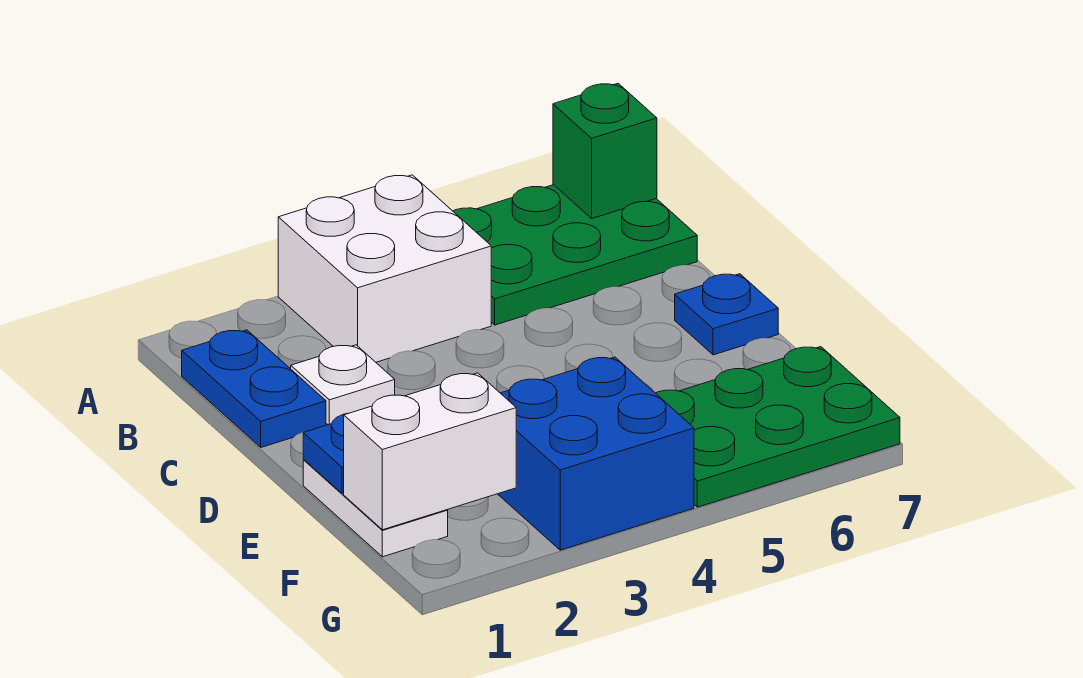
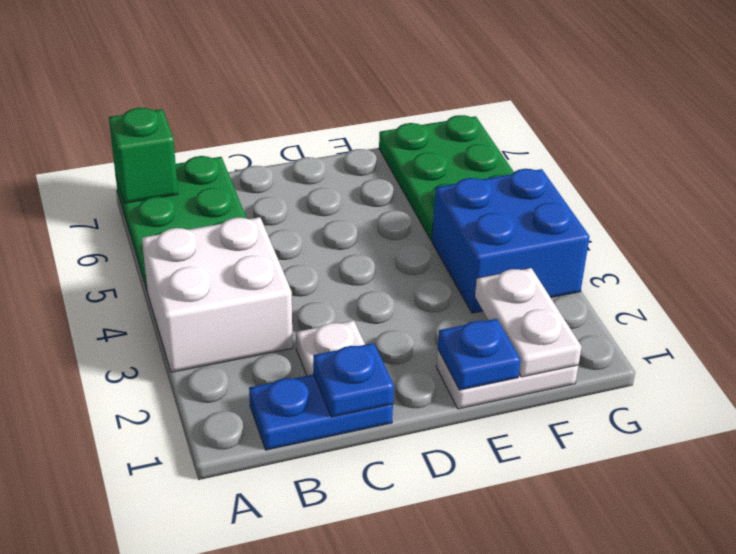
blue plate D7 level 1 -> blue plate C1 level 2
white brick F1:F2 level 2 -> white plate F1:F2 level 2

